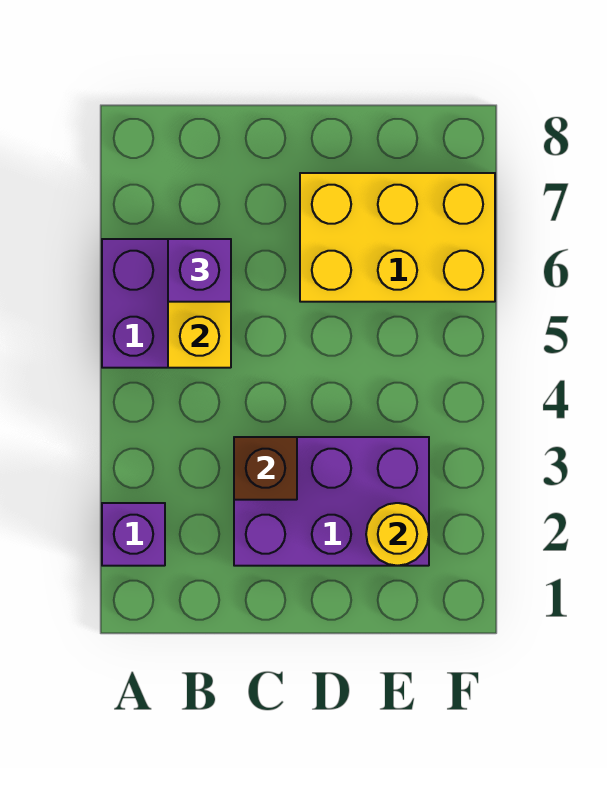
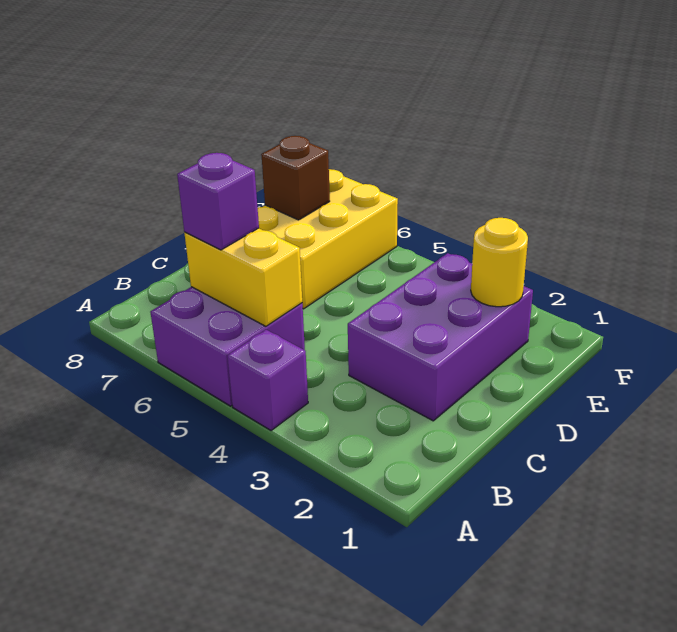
purple brick A2 level 1 -> purple brick A4 level 1
brown brick C3 level 2 -> brown brick E7 level 2

